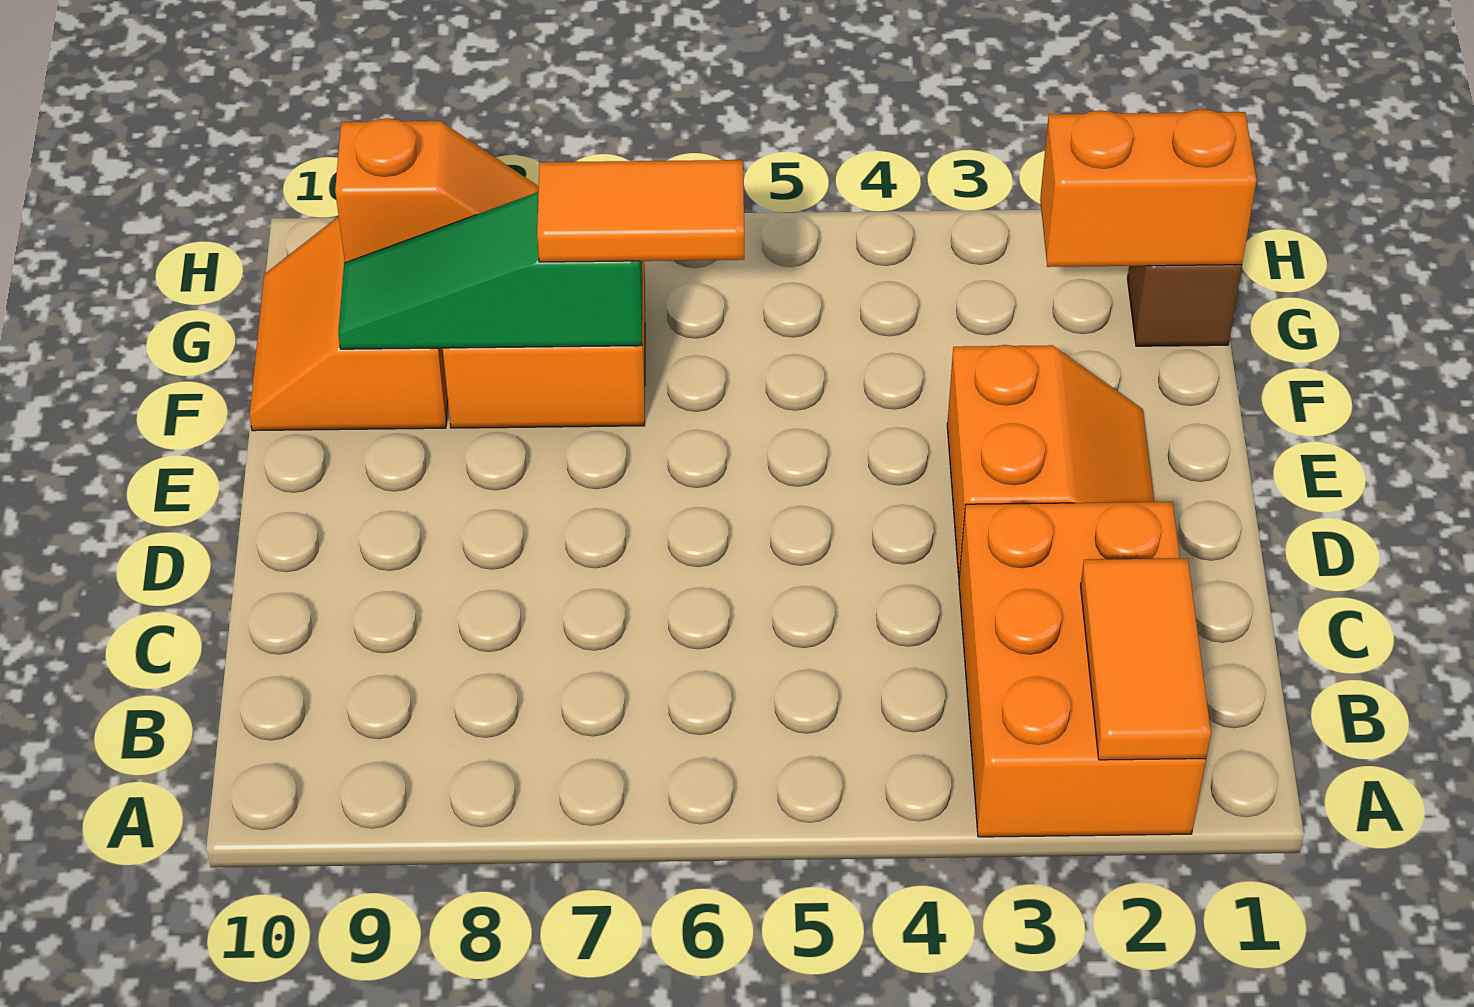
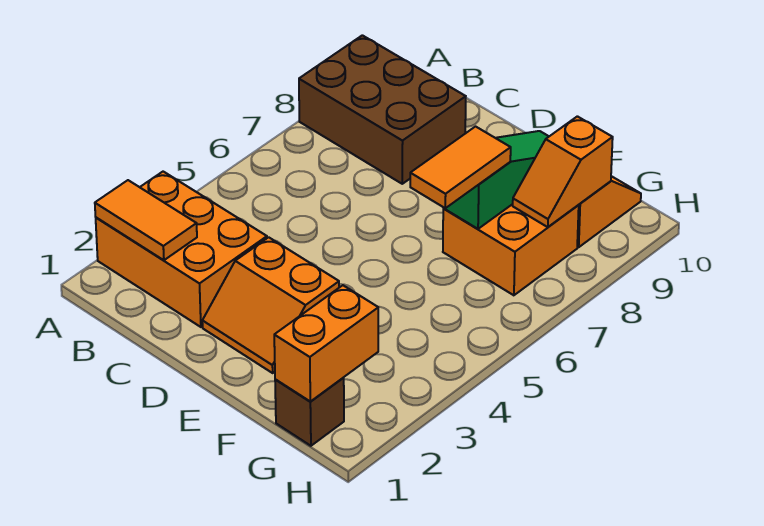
none -> brown brick A8:C9 level 1

